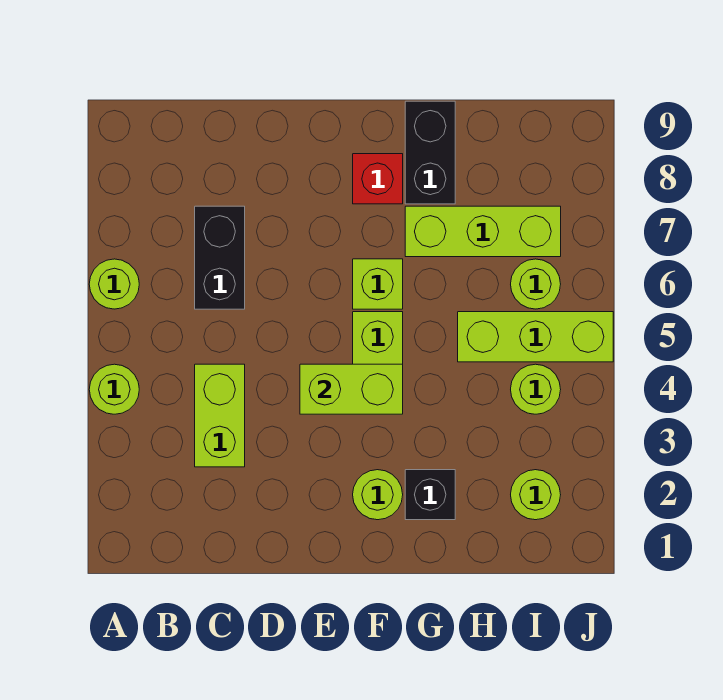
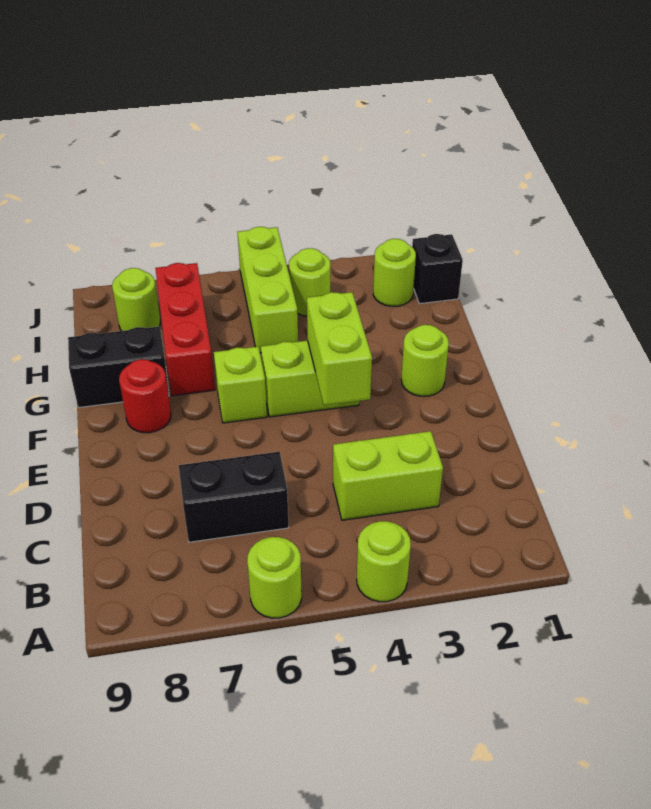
red brick F8 level 1 -> red round brick F8 level 1
black brick G2 level 1 -> black brick I1 level 1
lime brick G7:I7 level 1 -> red brick G7:I7 level 1
lime round brick I6 level 1 -> lime round brick I8 level 1

